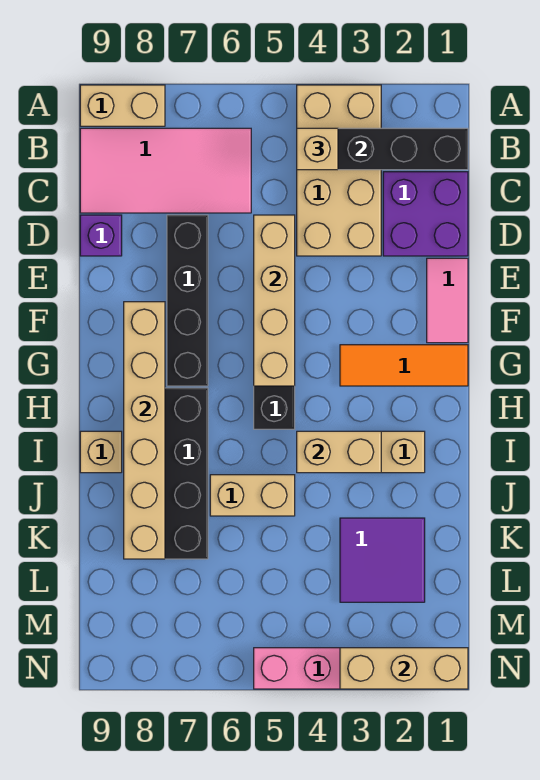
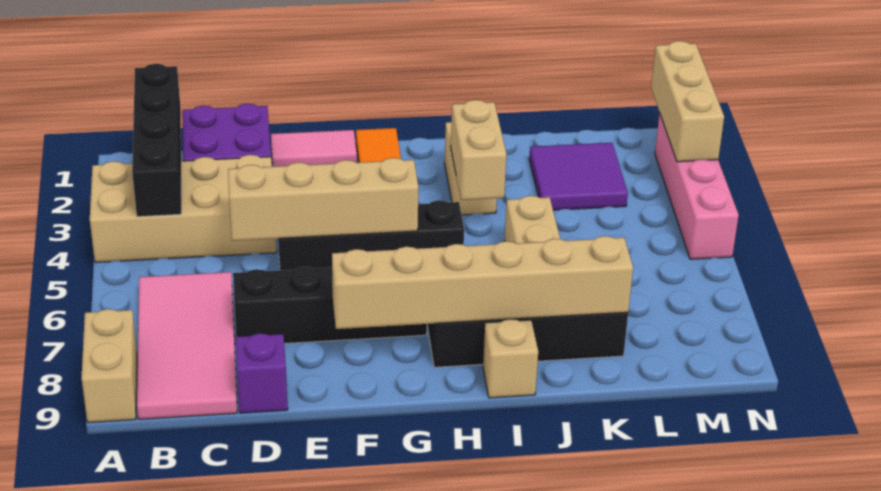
tan brick B4 level 3 -> none

